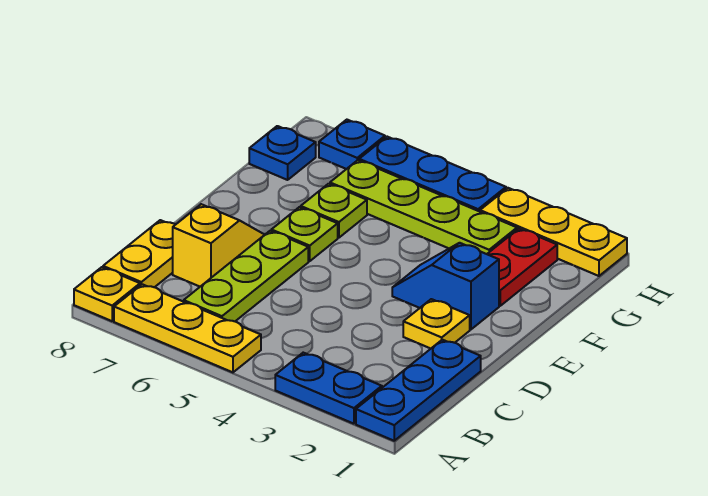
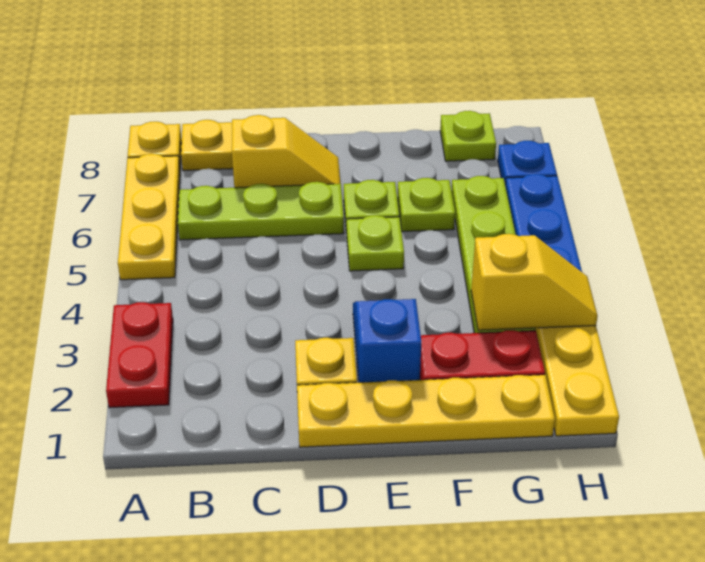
blue plate A1:C1 level 1 -> none
blue plate A2:A3 level 1 -> red plate A2:A3 level 1
none -> yellow plate D1:G1 level 1
none -> lime plate E5 level 1
none -> yellow slope G3:H3 level 2 top G
blue plate G8 level 1 -> lime plate G8 level 1

